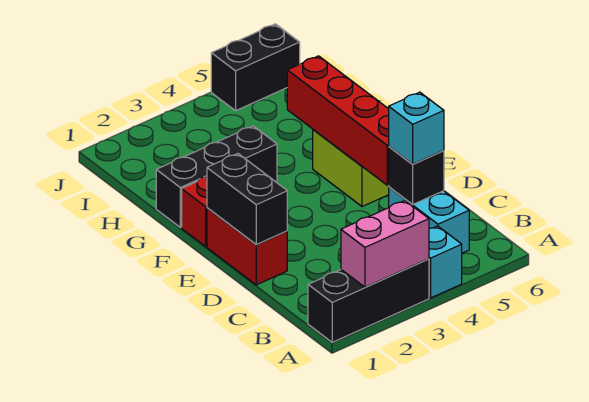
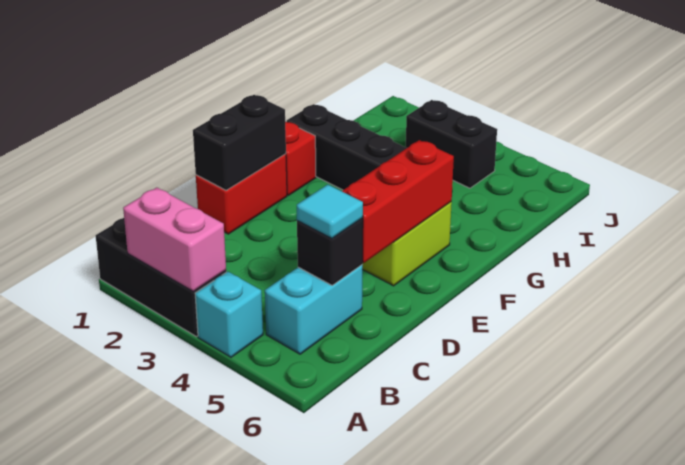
cyan brick C5 level 3 -> cyan tile C5 level 3
red brick D5:G5 level 2 -> red brick D5:F5 level 2
black brick J5:J6 level 1 -> black brick I3:I4 level 1

